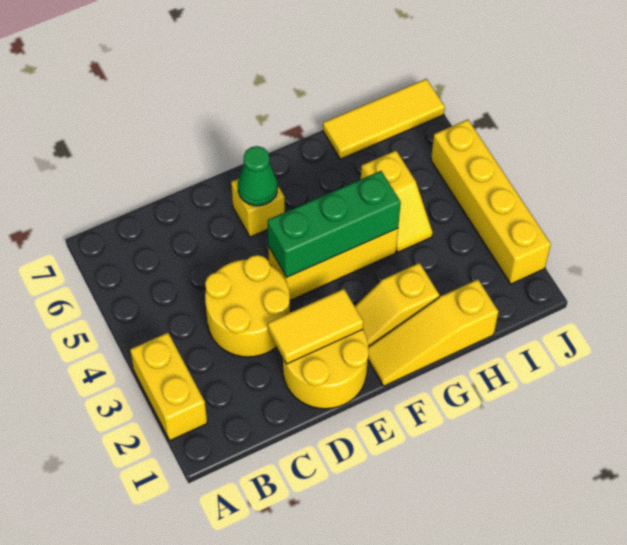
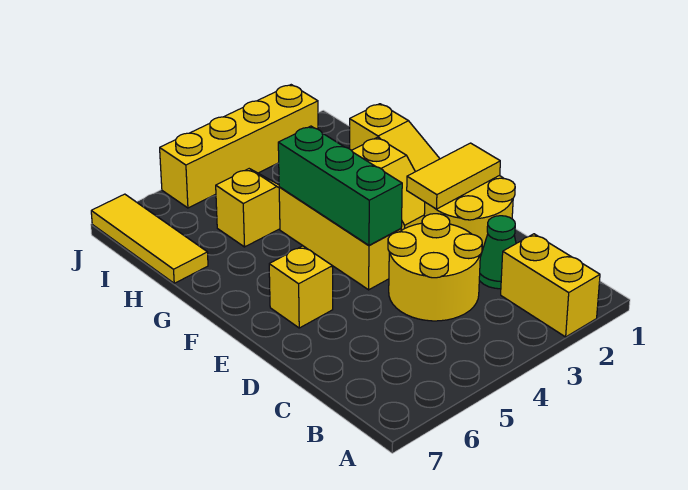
yellow brick A2:A3 level 1 -> yellow brick A2:B2 level 1
yellow tile D2:E2 level 2 -> yellow tile E1:E2 level 2
green cone E6 level 2 -> green cone C2 level 1

